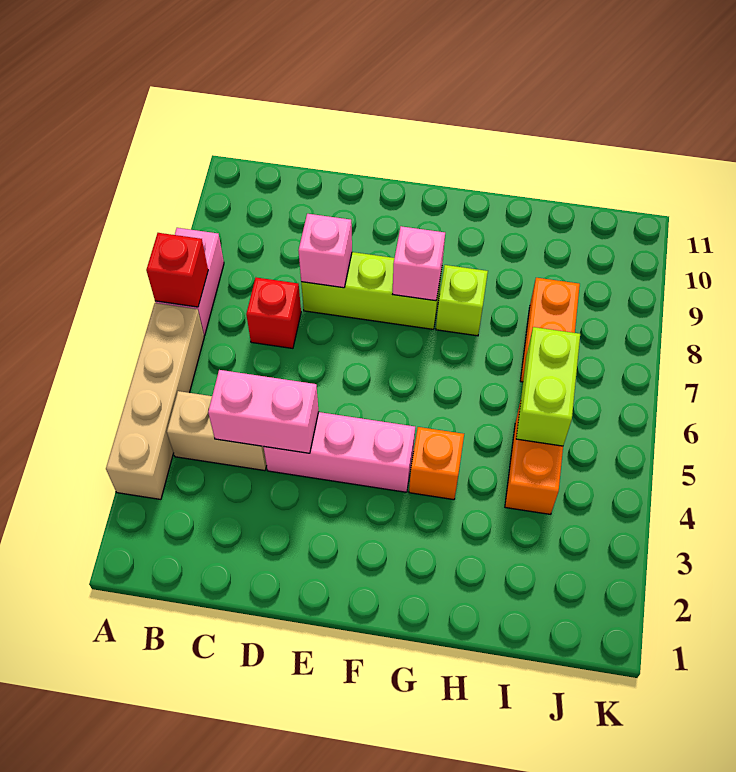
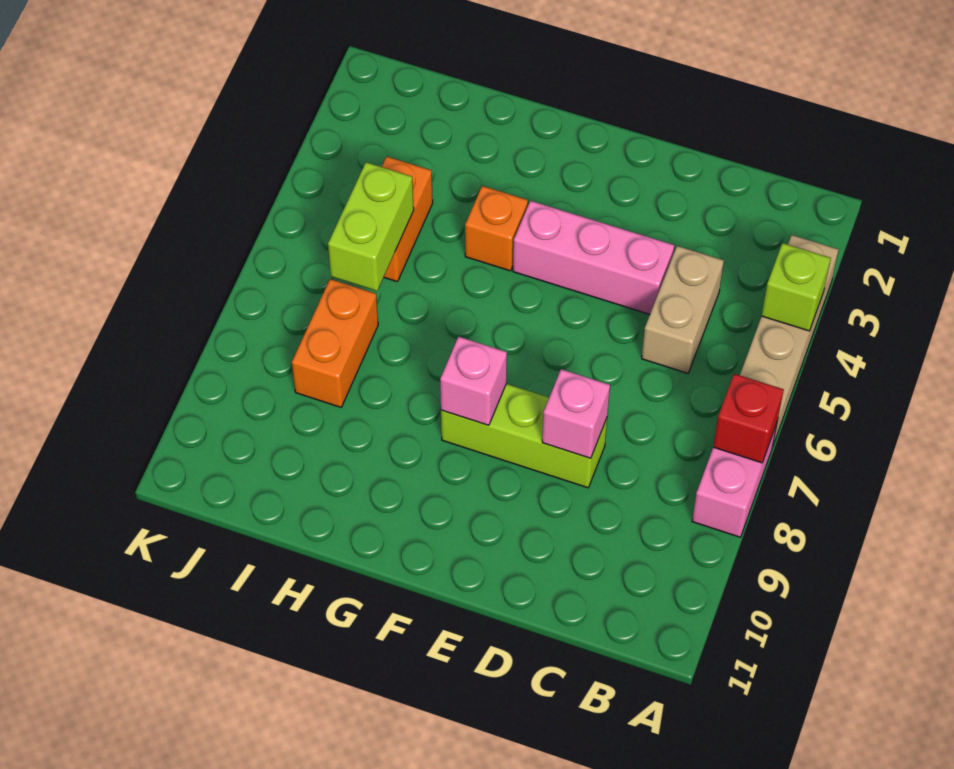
tan brick B4:C4 level 1 -> tan brick C4:C5 level 1
pink brick C4:D4 level 2 -> none
red brick C7 level 1 -> none
lime brick G8 level 1 -> lime brick A4 level 2

